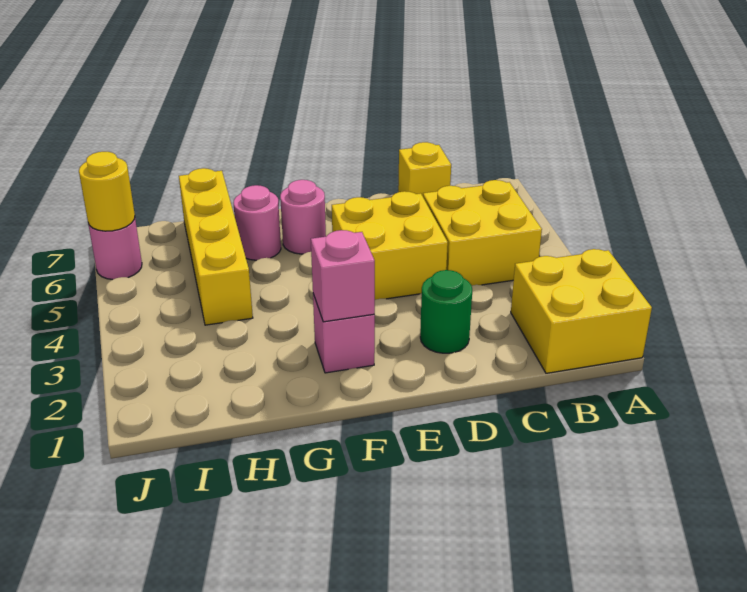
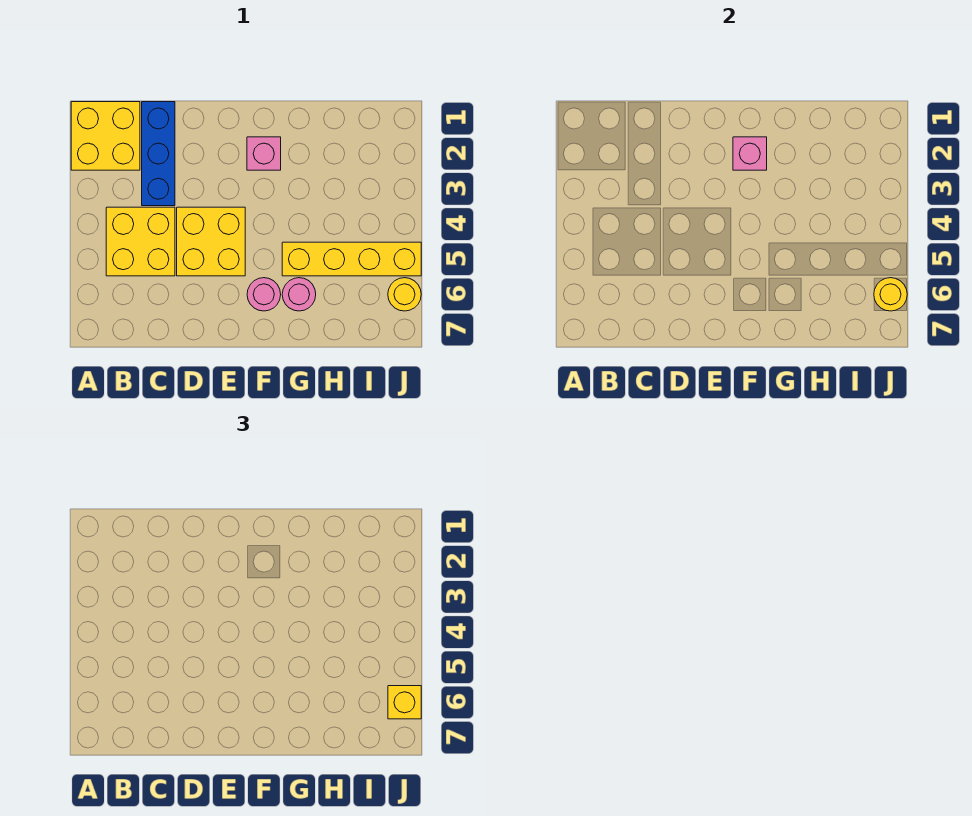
none -> blue brick C1:C3 level 1
yellow brick C7 level 1 -> yellow brick J6 level 3
green round brick D2 level 1 -> none
yellow brick H4:H7 level 1 -> yellow brick G5:J5 level 1
pink round brick J6 level 1 -> yellow round brick J6 level 1

